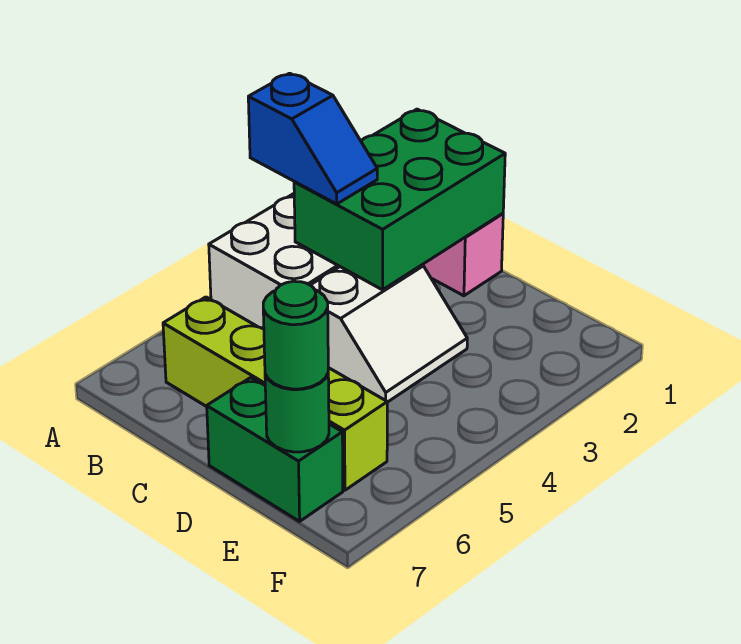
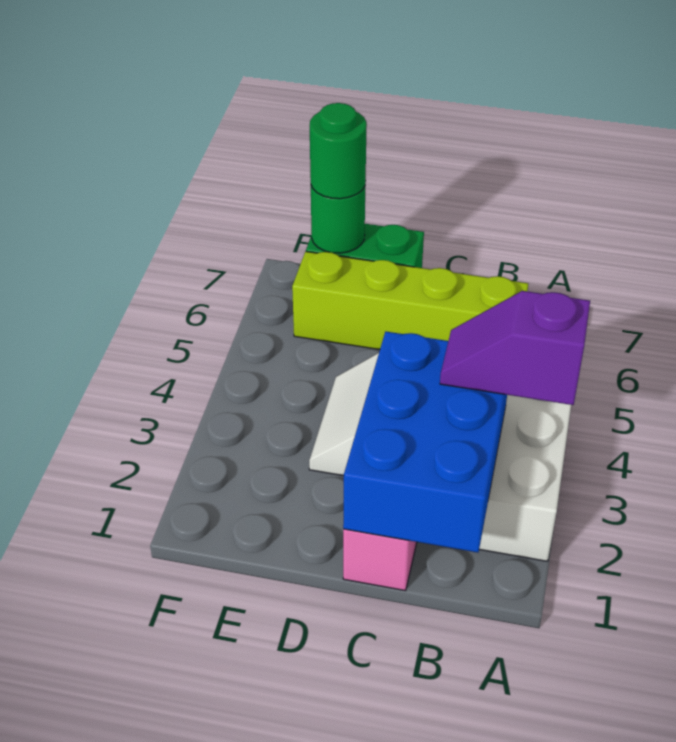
blue slope A3:B3 level 3 top A -> purple slope A3:B3 level 3 top A
green brick B1:C3 level 2 -> blue brick B1:C3 level 2

